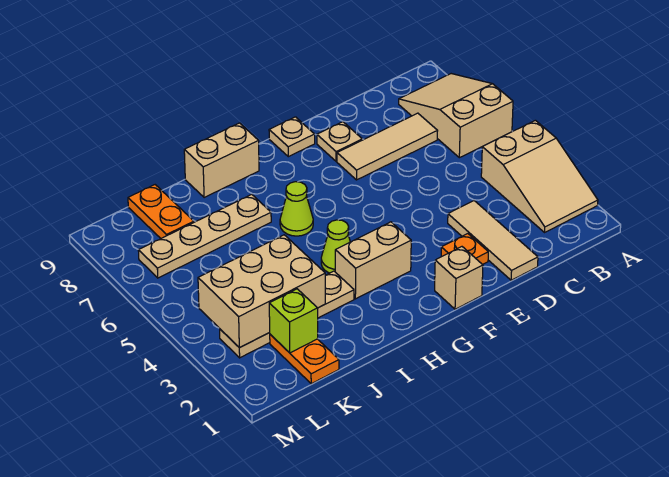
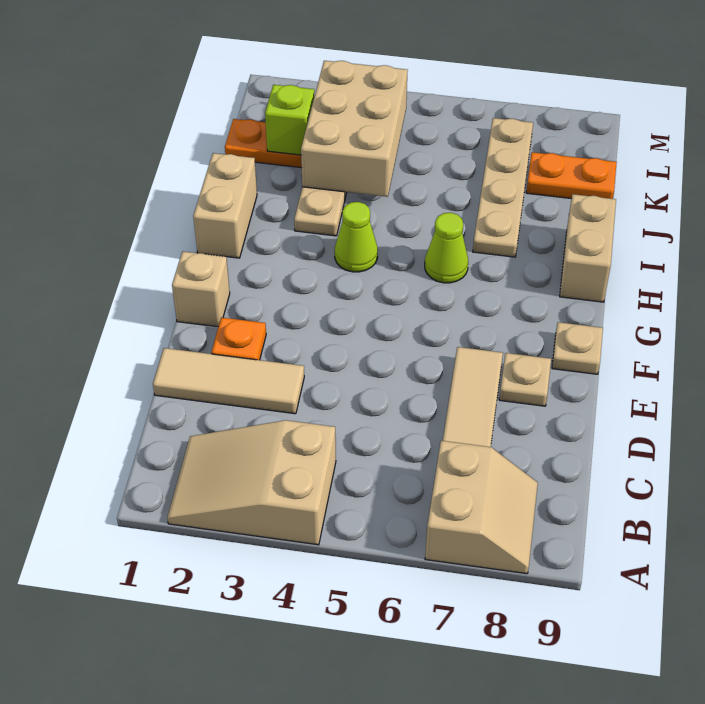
tan slope A6:B8 level 1 top 6 -> tan slope A7:B8 level 1 top 7
tan brick G3:H3 level 1 -> tan brick H1:I1 level 1

